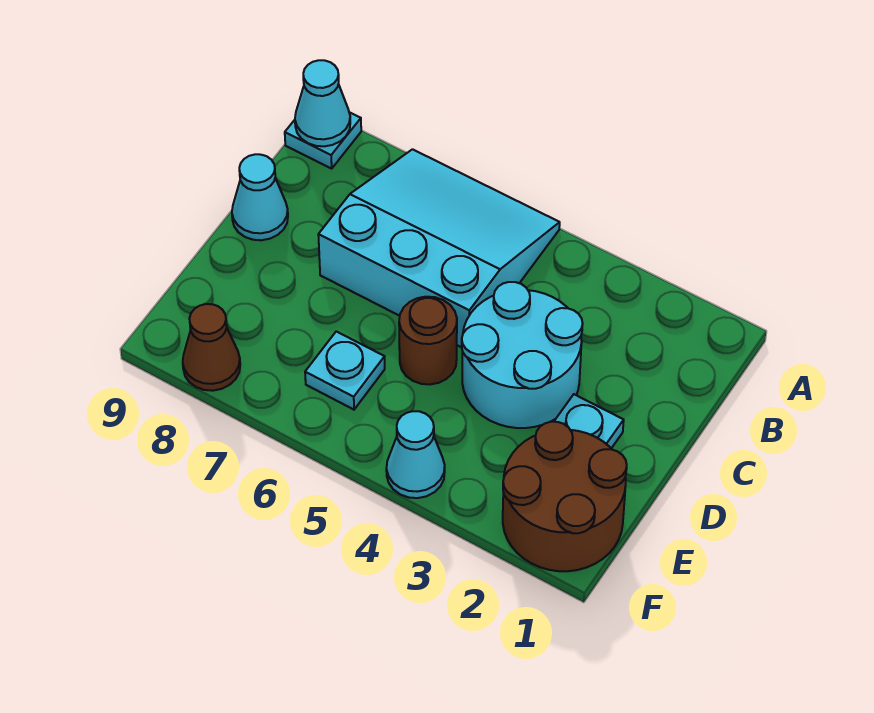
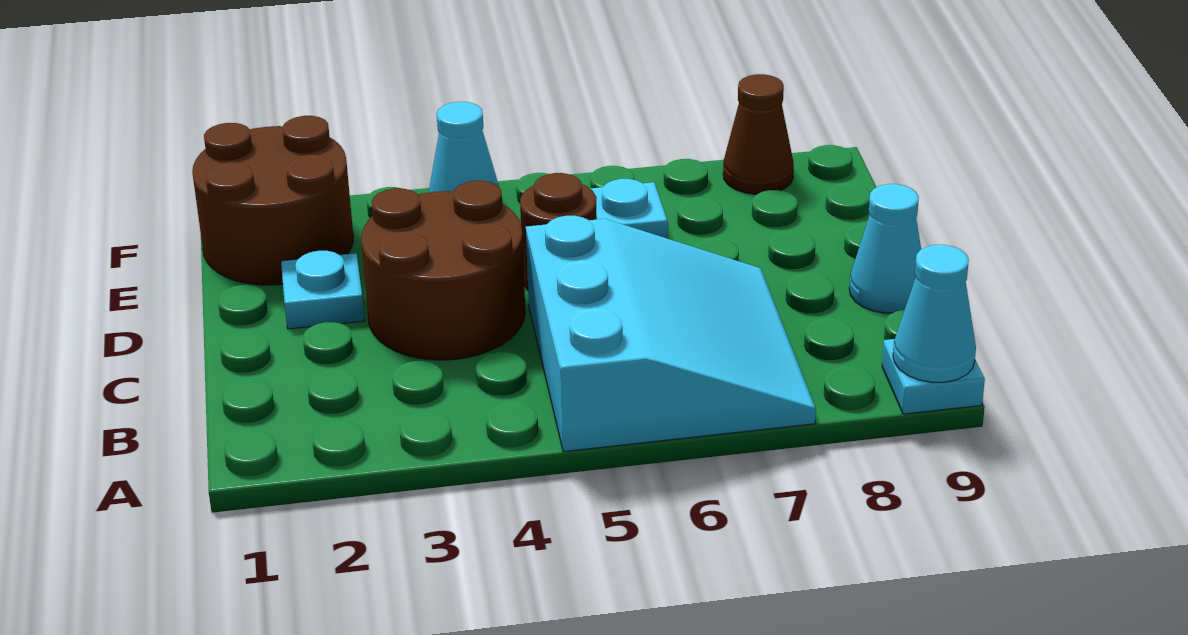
cyan slope A5:C7 level 1 top C -> cyan slope A5:C7 level 1 top 5
cyan round brick C3:D4 level 1 -> brown round brick C3:D4 level 1

